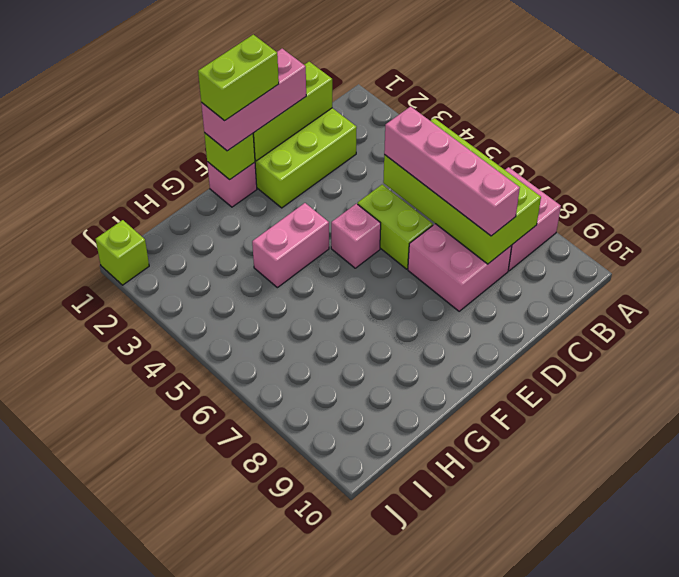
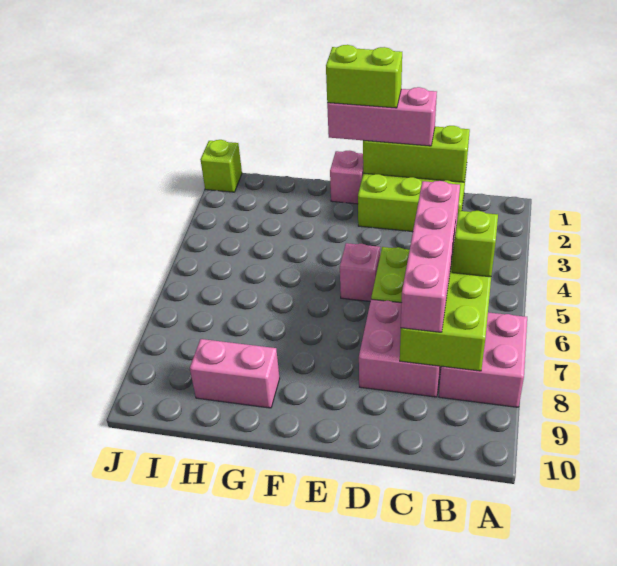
lime brick F1 level 2 -> lime brick B6 level 3
pink brick F4:G4 level 1 -> pink brick G9:H9 level 1

